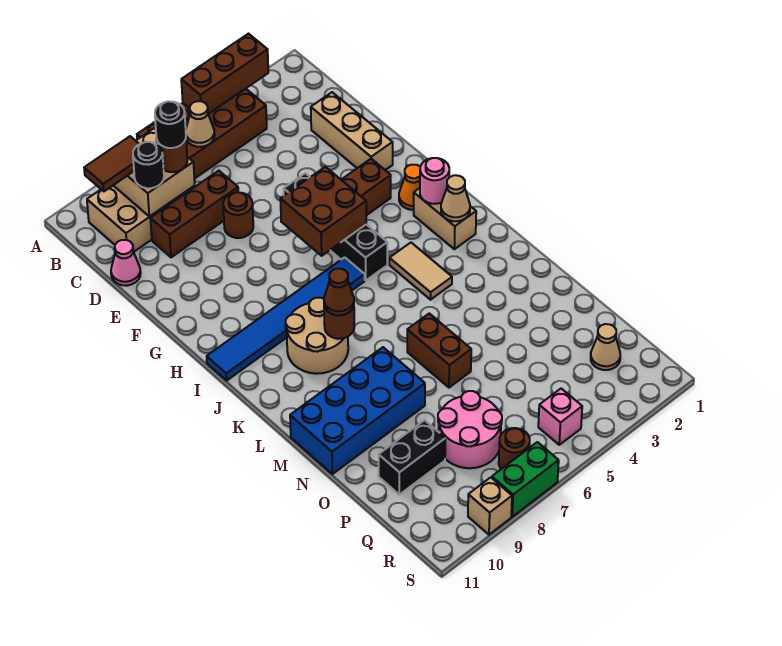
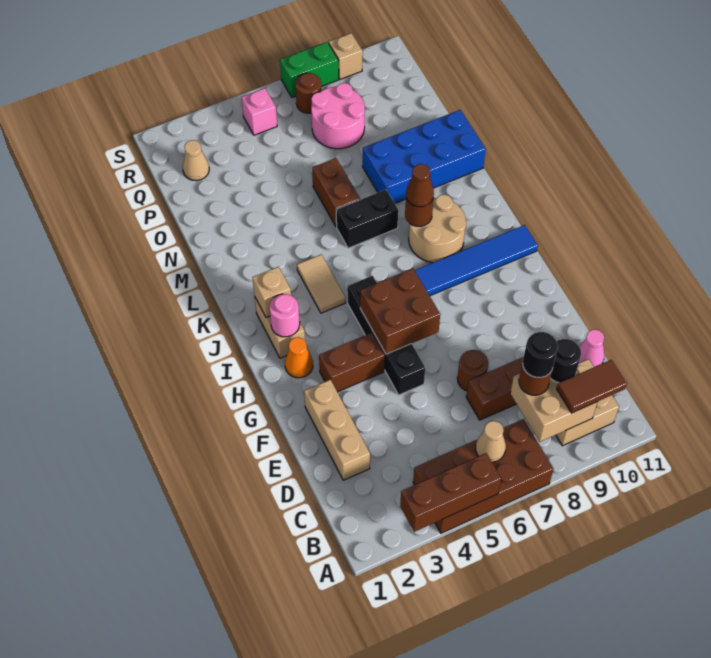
tan cone J2 level 2 -> tan brick J2 level 2
black brick P9:P10 level 1 -> black brick L6:L7 level 1

